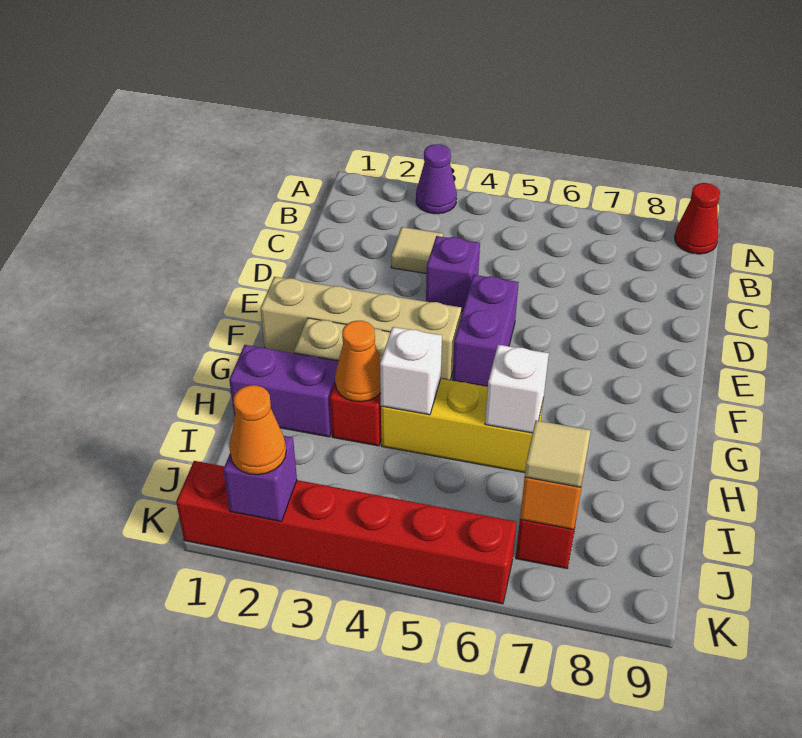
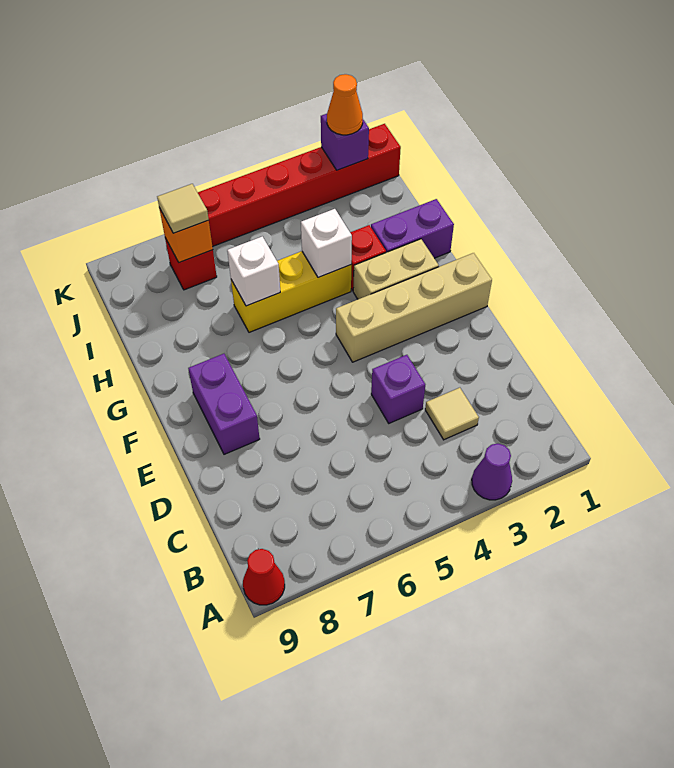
purple brick E5:F5 level 1 -> purple brick E8:F8 level 1
orange cone H3 level 2 -> none

